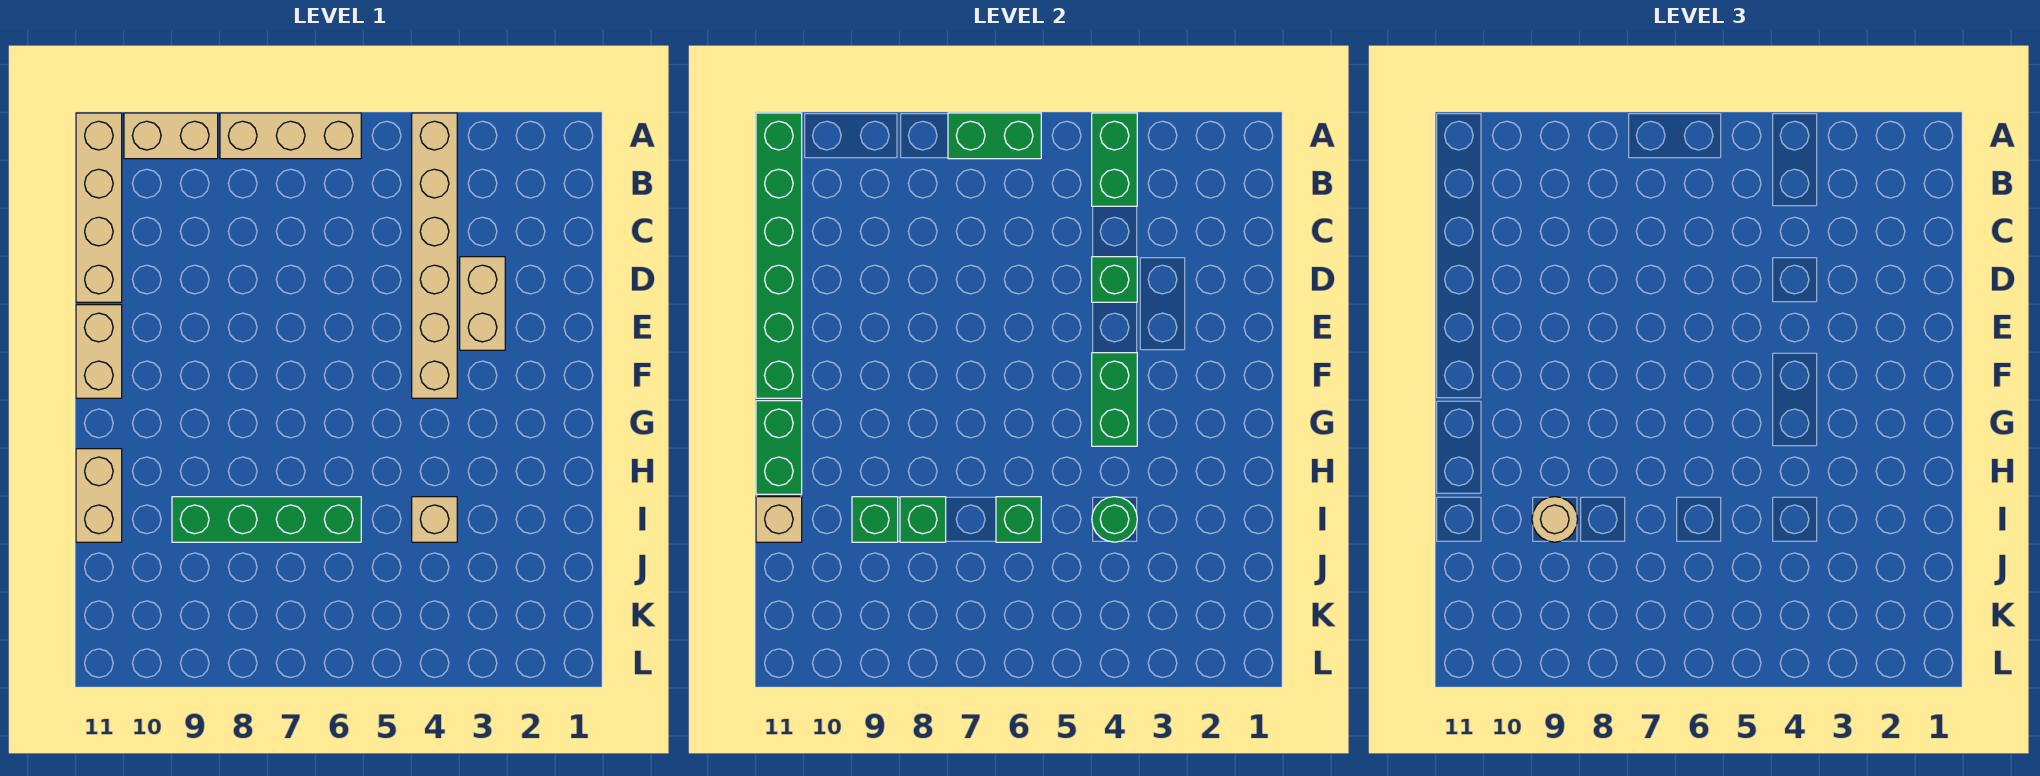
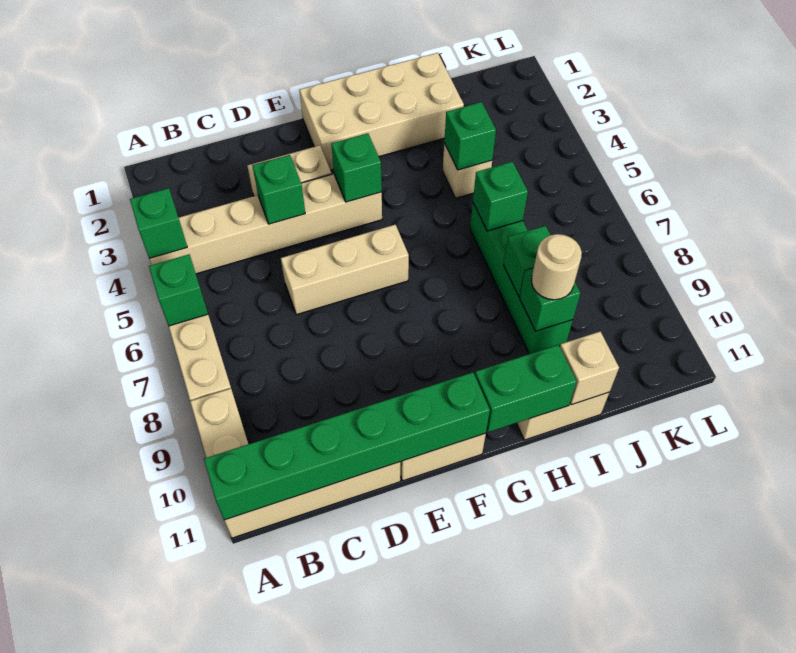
green brick A4:B4 level 2 -> green brick A4 level 2
green brick A6:A7 level 2 -> green brick A6 level 2
none -> tan brick D6:F6 level 1
none -> tan brick F1:I2 level 1
green brick F4:G4 level 2 -> green brick F4 level 2
green round brick I4 level 2 -> green brick I4 level 2

